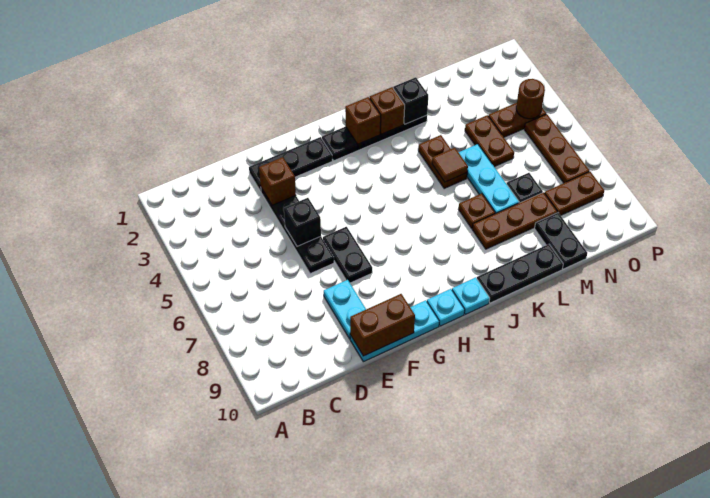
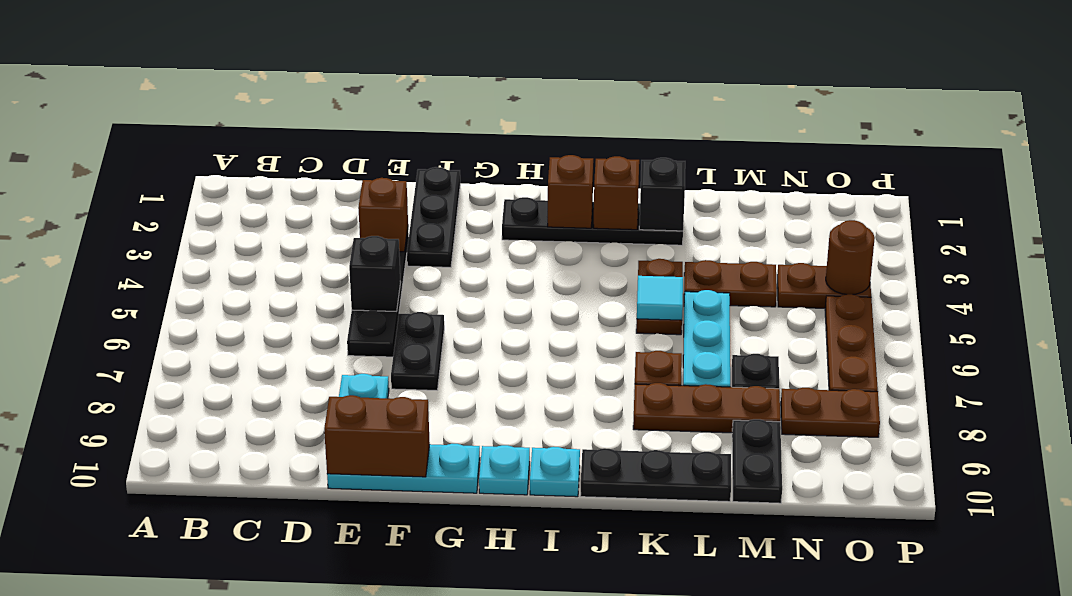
black plate E2:G2 level 1 -> black plate F1:F3 level 1
brown tile K5 level 2 -> cyan tile K5 level 2
brown plate M4:M5 level 1 -> brown plate L4:M4 level 1

